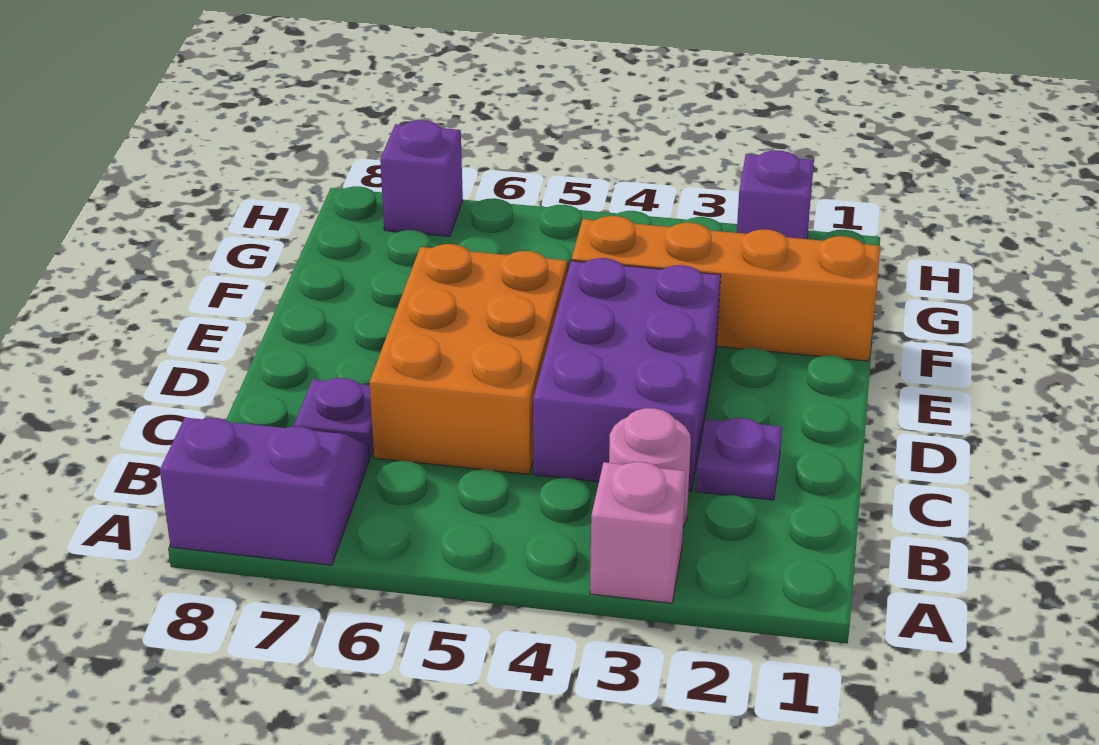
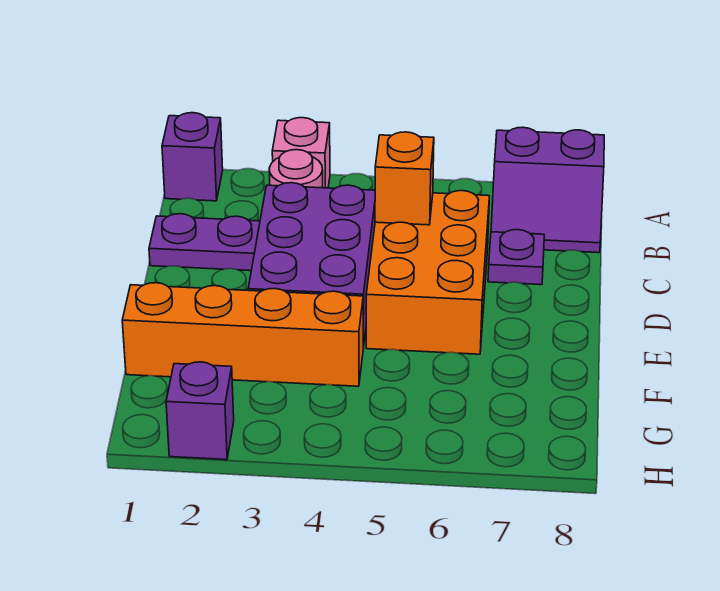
purple plate C2 level 1 -> purple plate C1:C2 level 1
none -> orange brick C5 level 2
purple brick H7 level 1 -> purple brick A1 level 1

